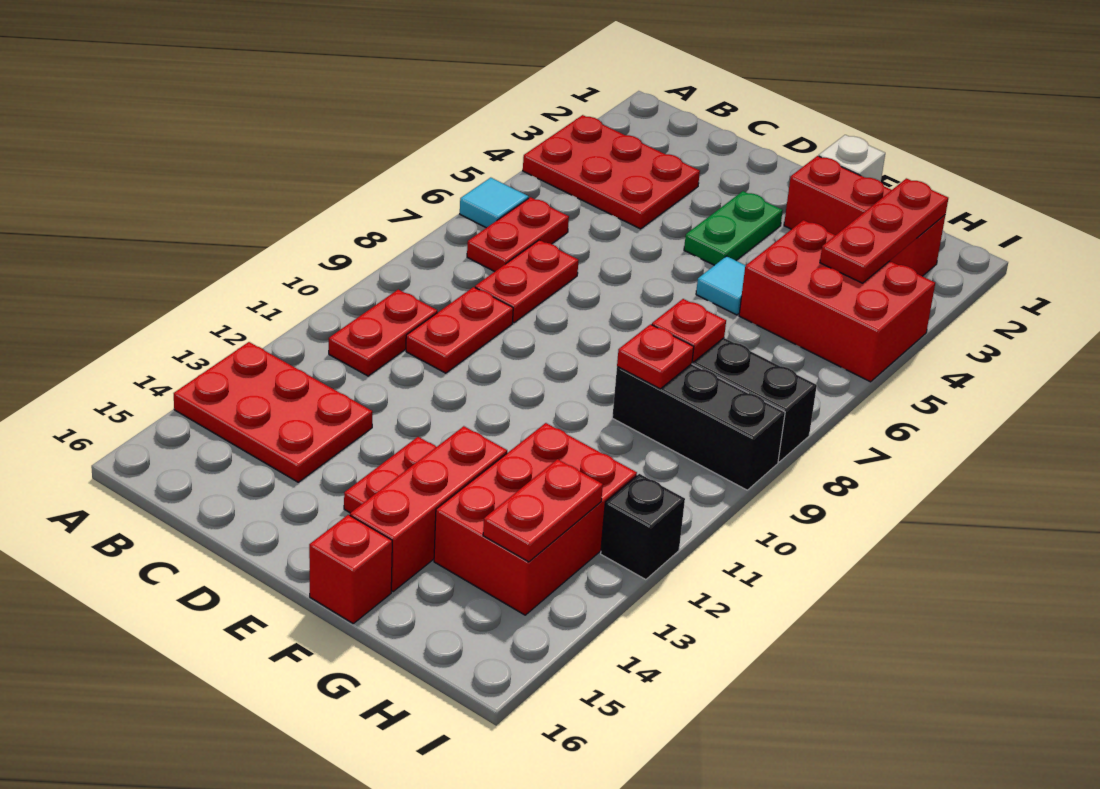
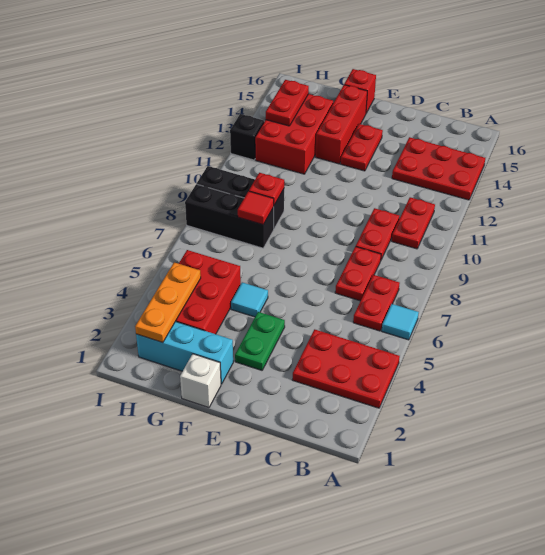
red brick F2:H2 level 1 -> cyan brick F2:H2 level 1
red brick G4:I5 level 1 -> red brick G3:H5 level 1
red plate G8 level 2 -> red tile G8 level 2
red plate H2:H4 level 2 -> orange plate H2:H4 level 2

